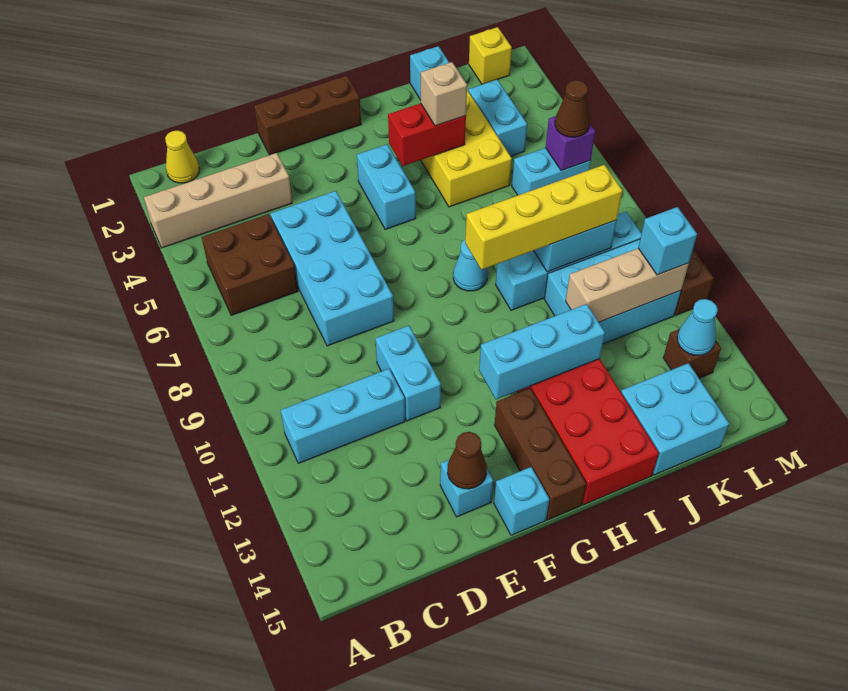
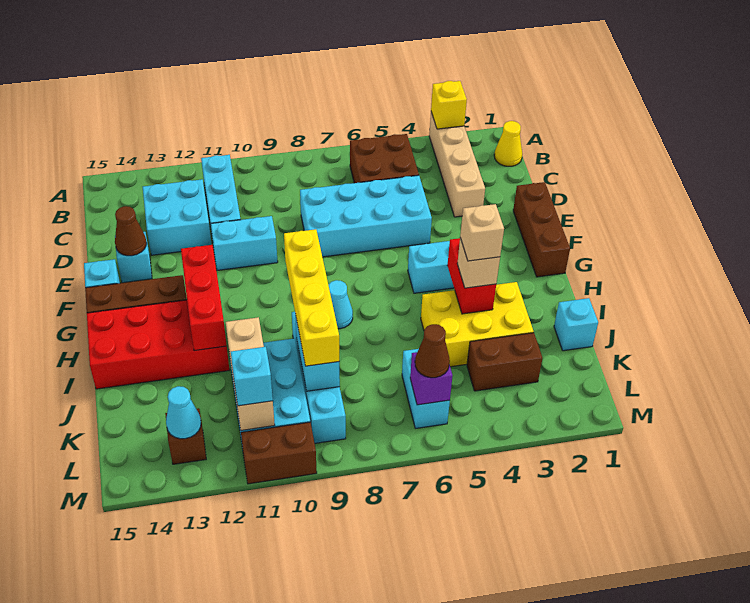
cyan brick G12:I12 level 2 -> red brick G12:I12 level 2
none -> tan brick I4 level 4
cyan brick J14:K15 level 1 -> cyan brick C12:D13 level 1
cyan brick K3:K4 level 1 -> brown brick K3:K4 level 1
yellow brick L1 level 1 -> yellow brick A3 level 2

